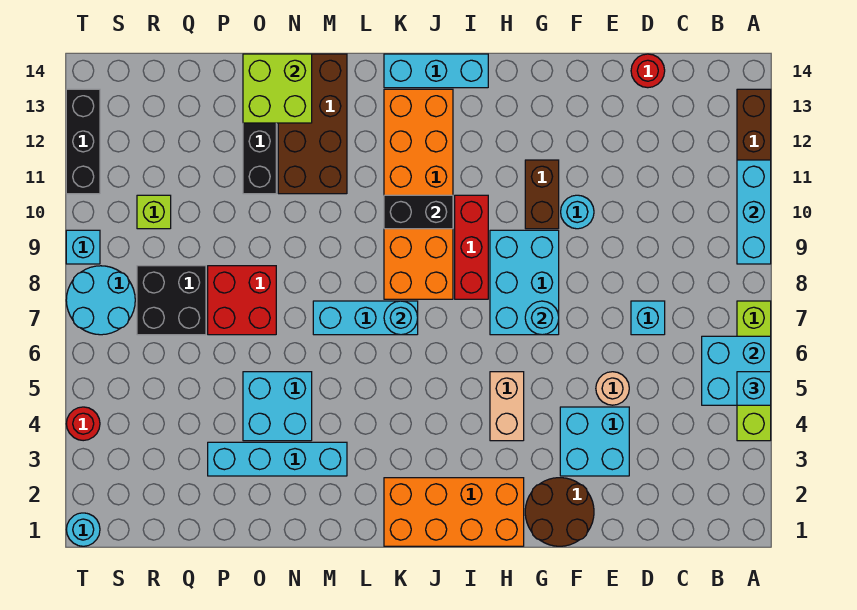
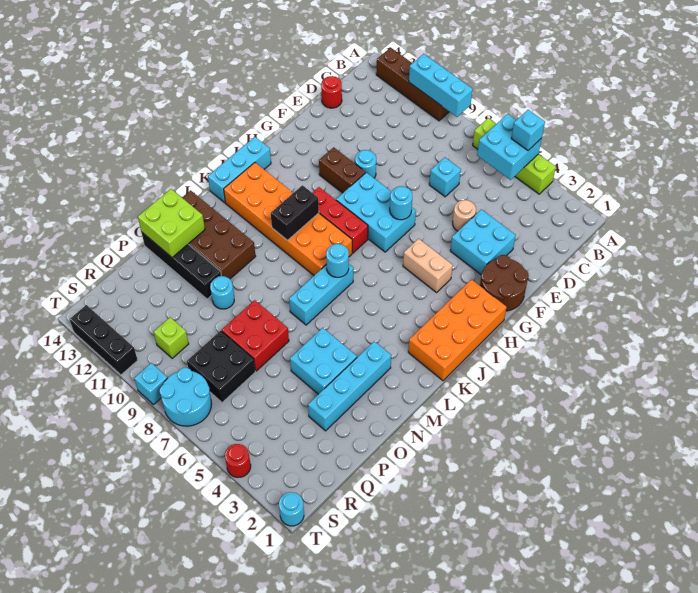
none -> cyan round brick O10 level 1

